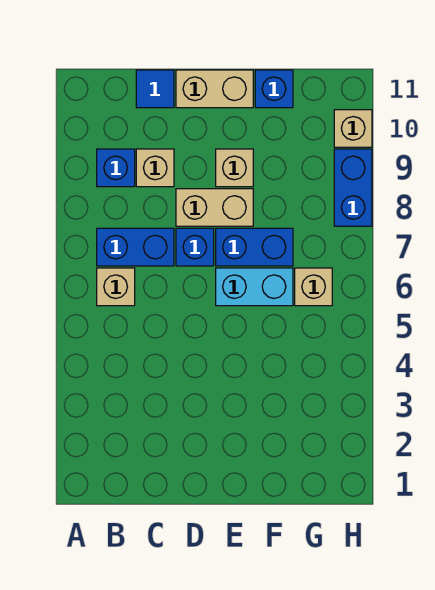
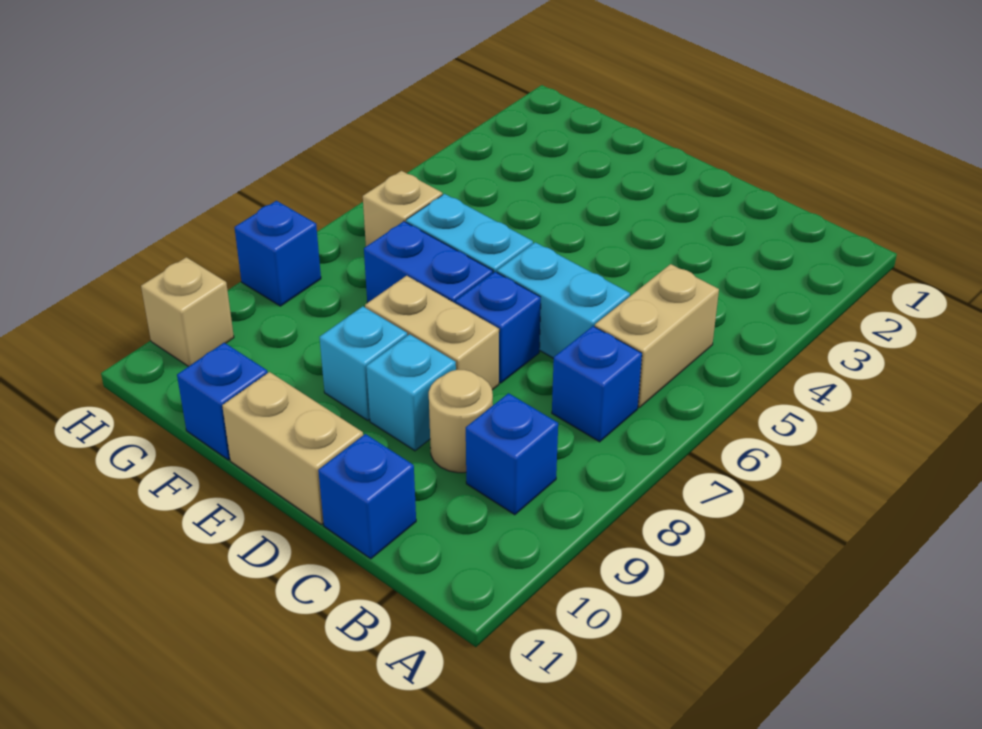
tan brick B6 level 1 -> tan brick B5:B6 level 1
blue brick B7:C7 level 1 -> blue brick B7 level 1
none -> cyan brick C6:D6 level 1
tan brick C9 level 1 -> tan round brick C9 level 1
blue tile C11 level 1 -> blue brick C11 level 1
none -> cyan brick D9 level 1
tan brick E9 level 1 -> cyan brick E9 level 1
blue brick H8:H9 level 1 -> blue brick H8 level 1

